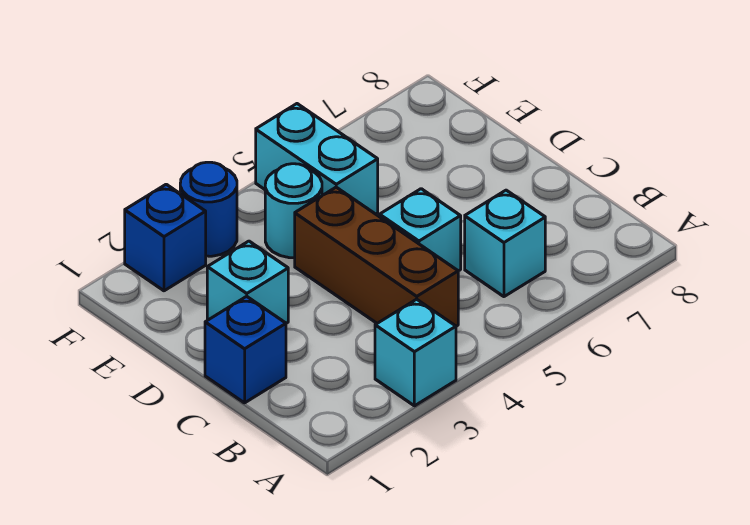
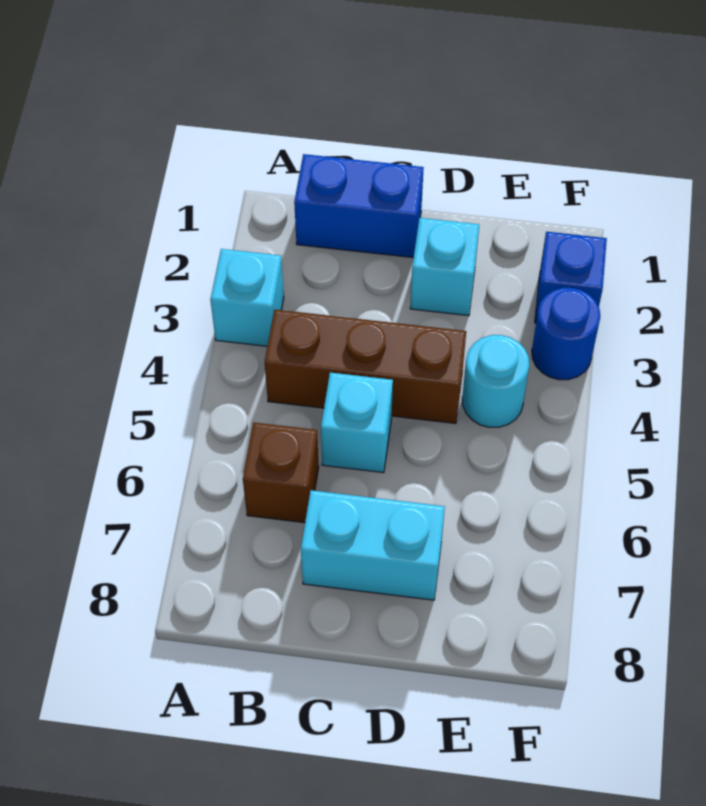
cyan brick B6 level 1 -> brown brick B6 level 1
blue brick C1 level 1 -> blue brick B1:C1 level 1
cyan brick E5:F5 level 1 -> cyan brick C7:D7 level 1

